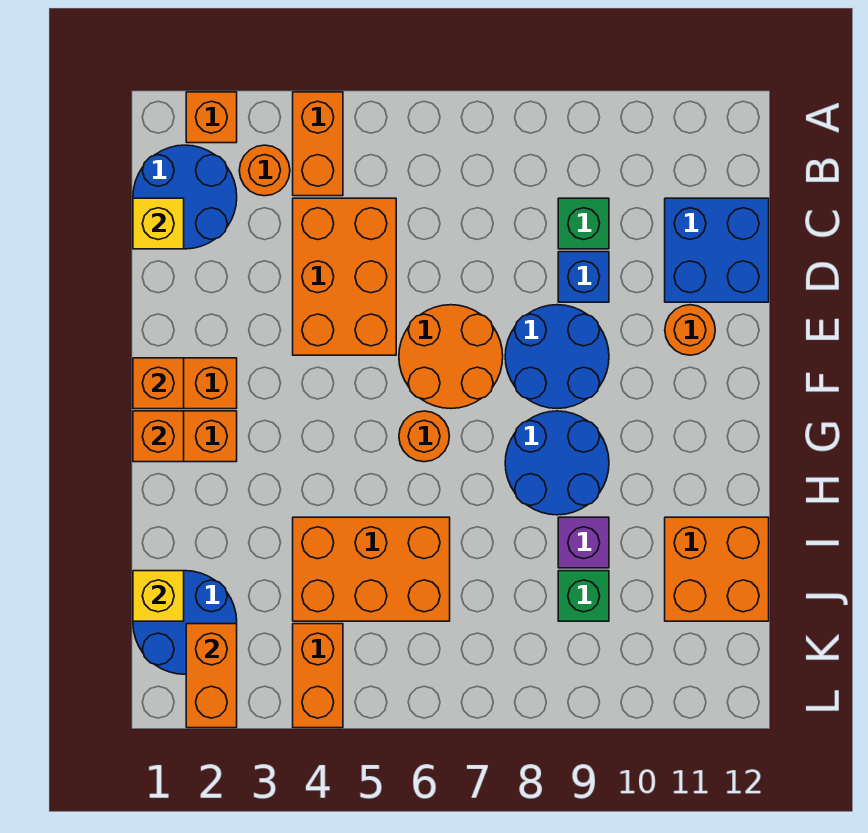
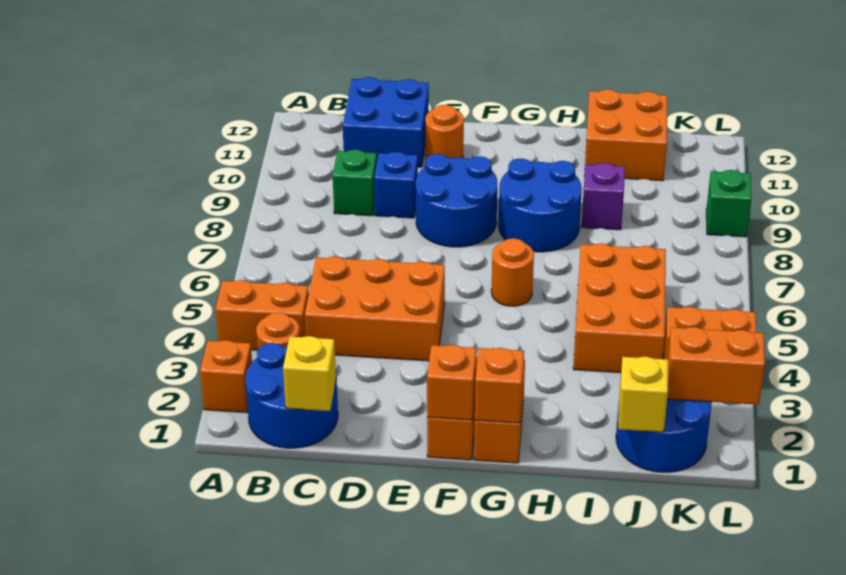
orange round brick E6:F7 level 1 -> none
green brick J9 level 1 -> green brick L9 level 1

